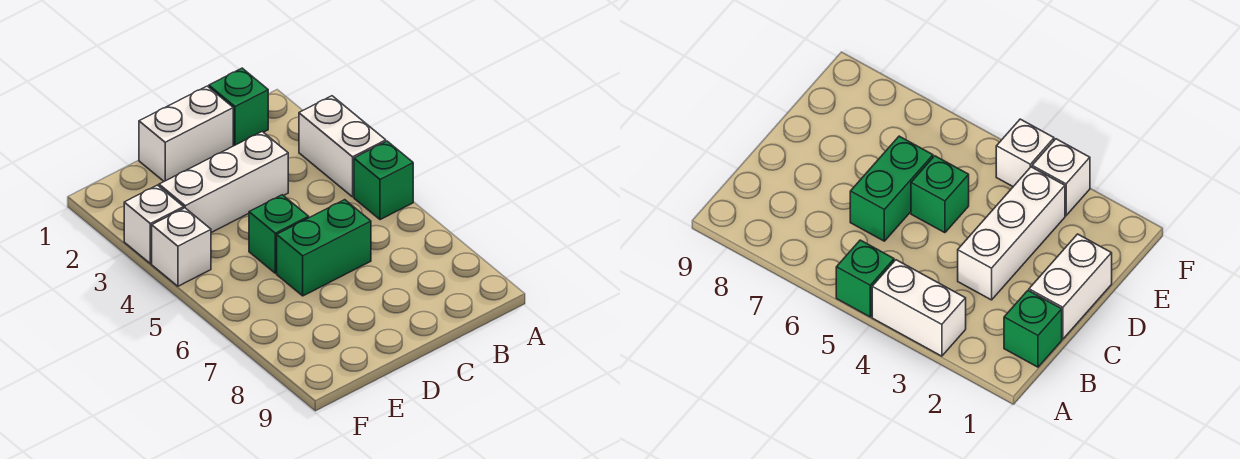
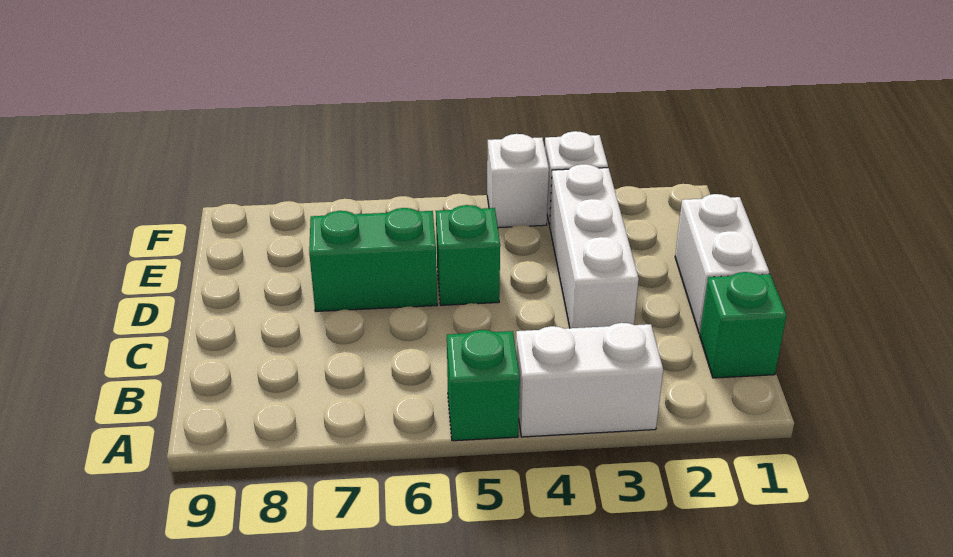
green brick C6:D6 level 1 -> green brick D6:D7 level 1

